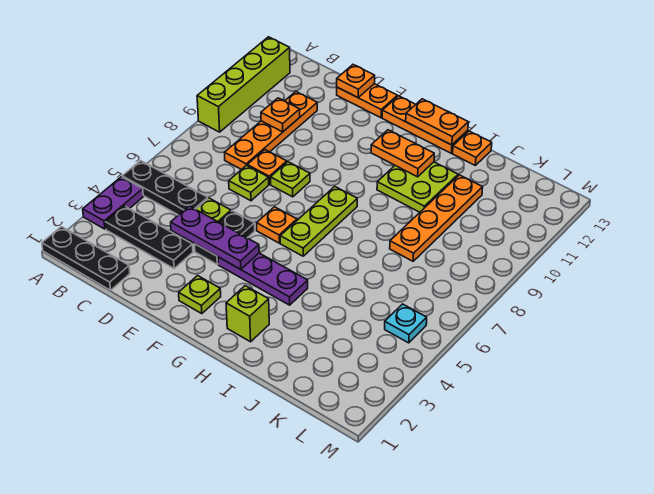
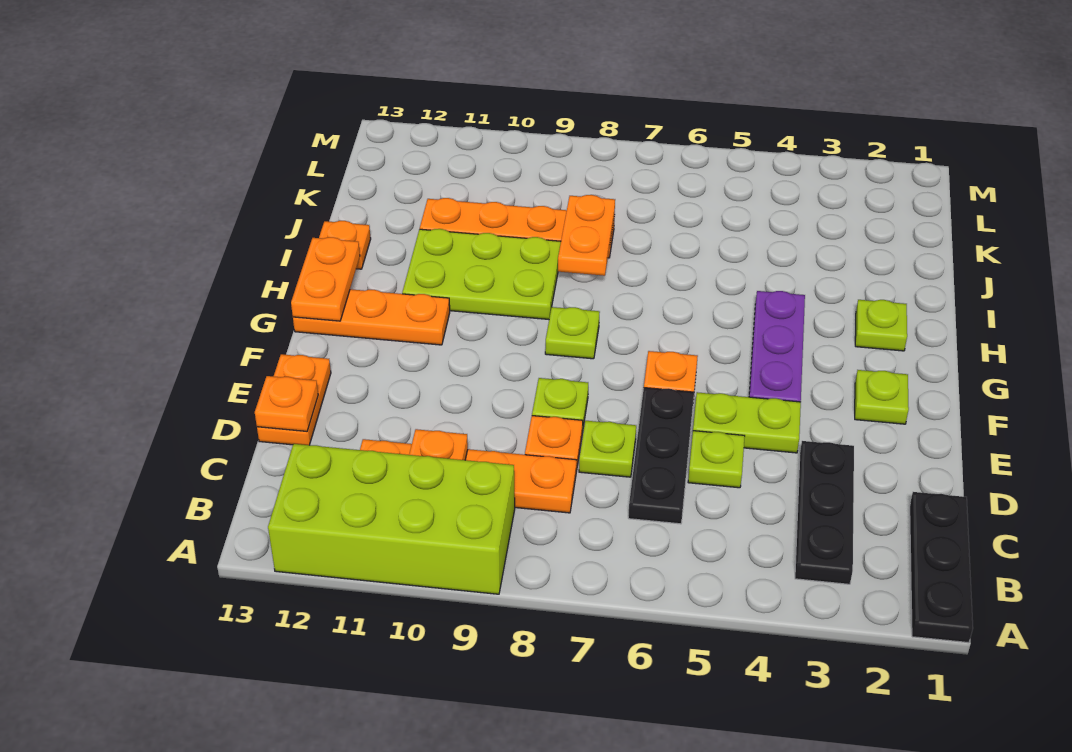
purple plate A3:A4 level 1 -> none
black plate A5:C5 level 1 -> black plate C6:E6 level 1
lime brick A9:A12 level 1 -> lime brick A9:B12 level 1
purple plate D4:F4 level 2 -> none
black plate E4:E5 level 1 -> lime plate E4:E5 level 1
orange plate F13:H13 level 1 -> orange plate G11:G13 level 1
lime plate G6:G8 level 1 -> lime plate G8 level 1
orange plate G11:H11 level 2 -> orange plate I8:J8 level 2
lime brick H2 level 1 -> lime plate H2 level 1
lime plate H10:I11 level 1 -> lime plate H9:I11 level 1
cyan plate L5 level 1 -> none

